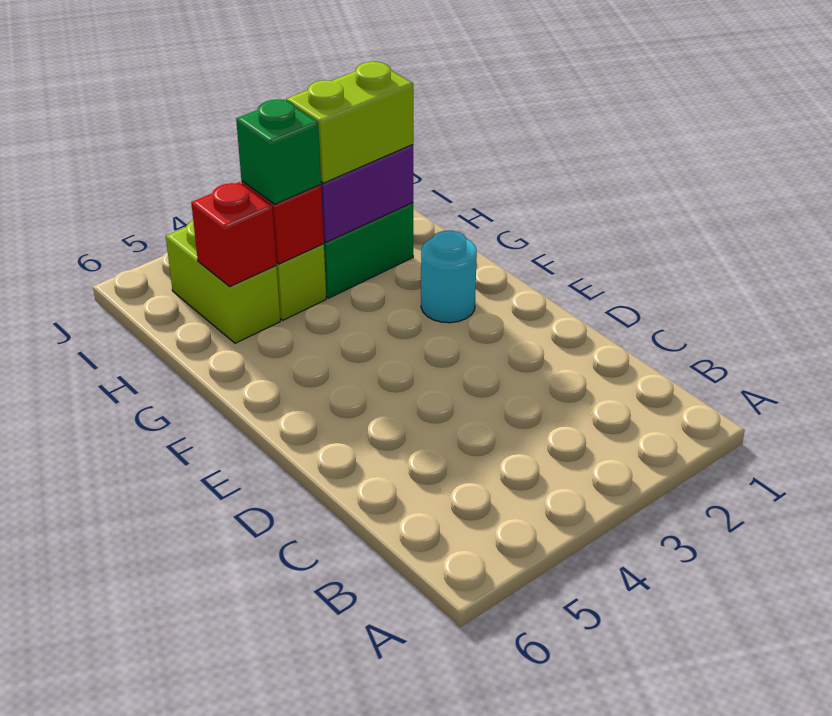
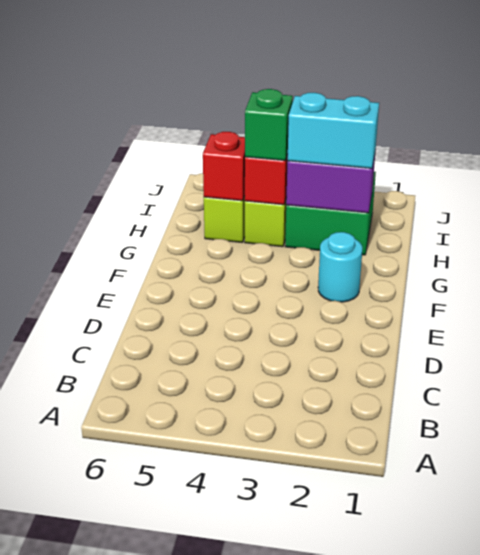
lime brick H2:H3 level 3 -> cyan brick H2:H3 level 3

